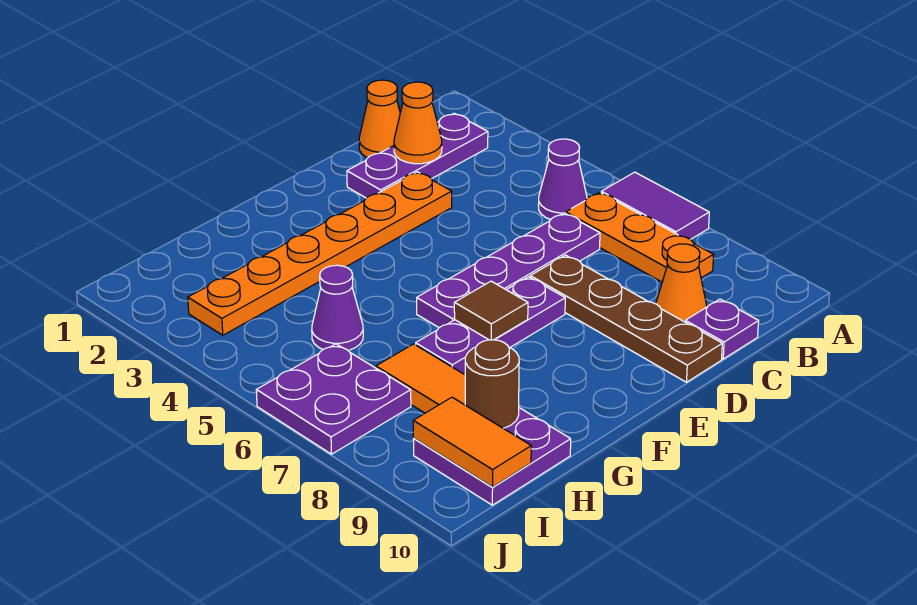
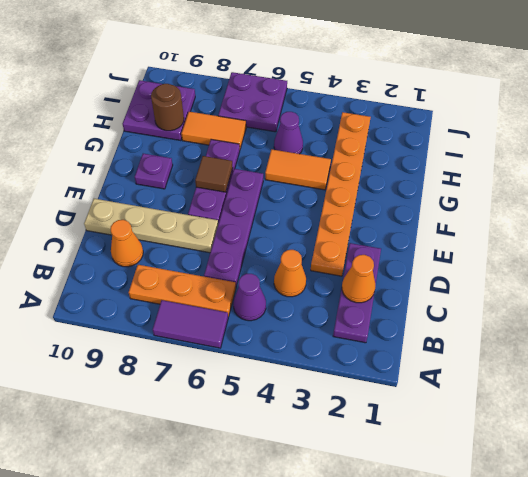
orange cone C1 level 1 -> orange cone C4 level 1
purple plate C10 level 1 -> purple plate F9 level 1
brown plate D7:D10 level 1 -> tan plate D7:D10 level 1
orange tile I9:I10 level 2 -> orange tile G4:G5 level 1

